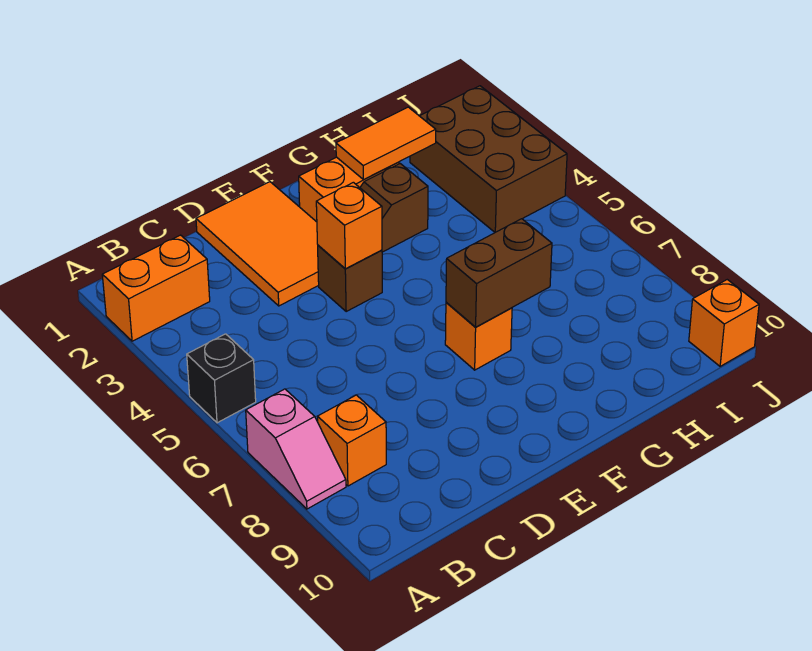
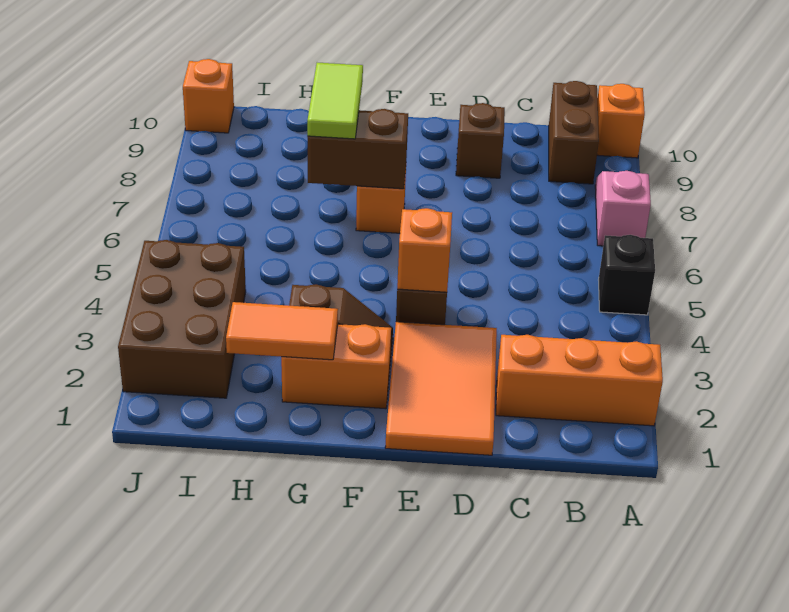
orange brick A2:B2 level 1 -> orange brick A2:C2 level 1
orange brick B8 level 1 -> orange brick A10 level 1
none -> brown brick B9:B10 level 1
none -> brown brick D9 level 1
none -> lime tile G7:G8 level 3

